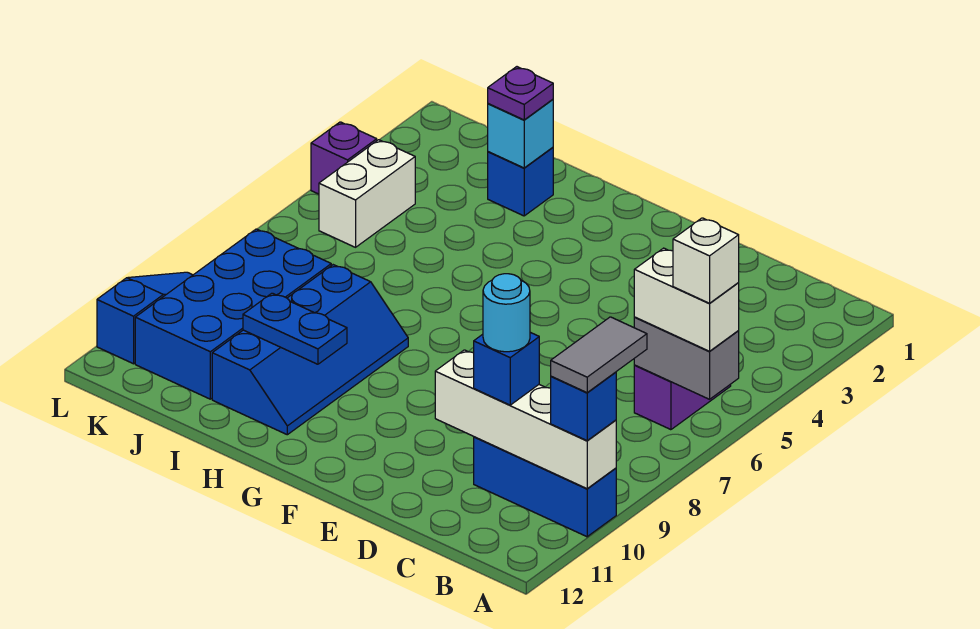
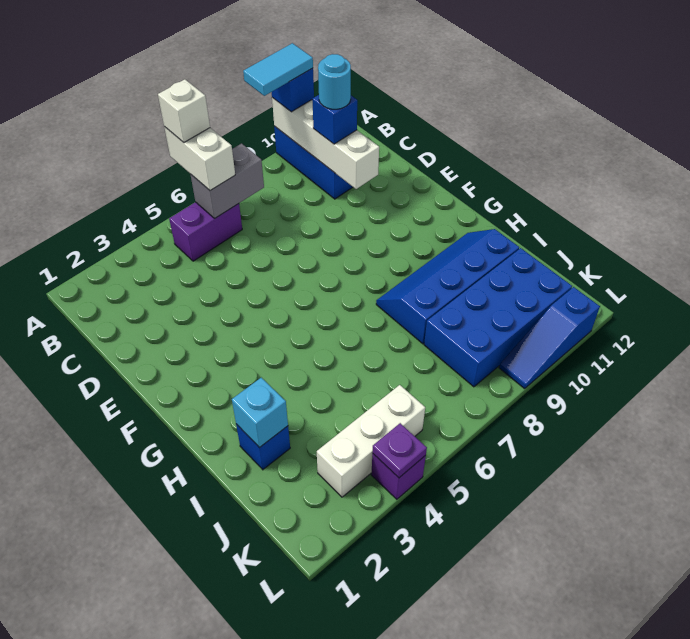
grey brick A6:B6 level 2 -> grey brick B6:B7 level 2
grey tile A9:A10 level 4 -> cyan tile A9:A10 level 4
blue plate H10:I10 level 2 -> none
purple plate I2 level 3 -> purple plate L4 level 2
white brick K4:K5 level 1 -> white brick K3:K5 level 1

